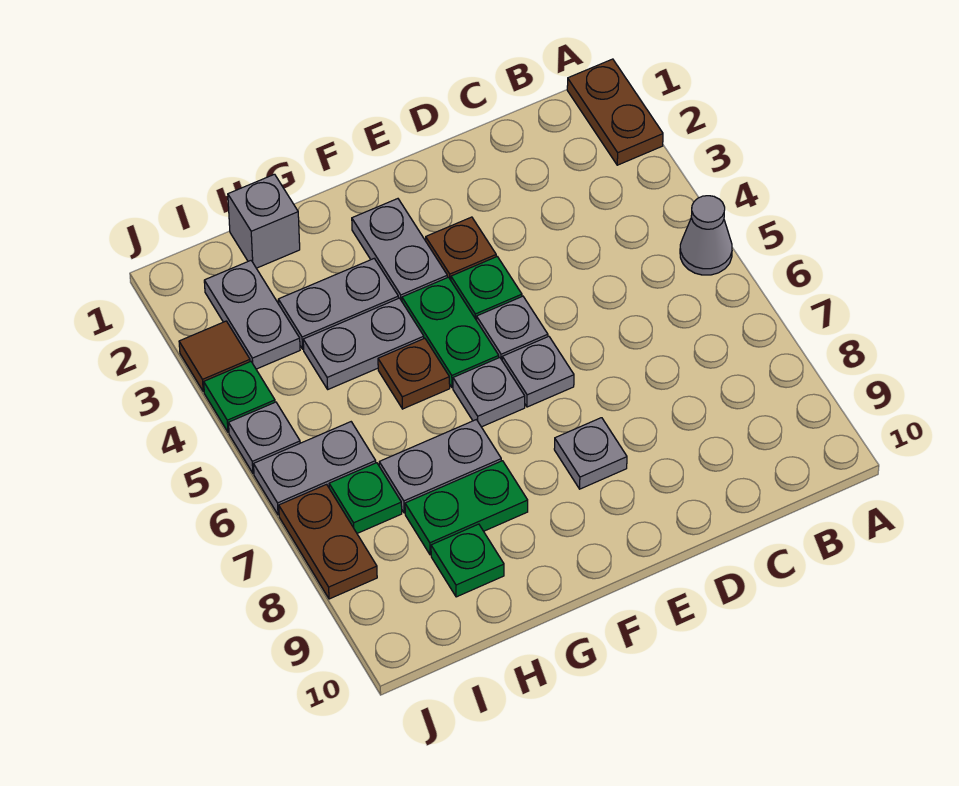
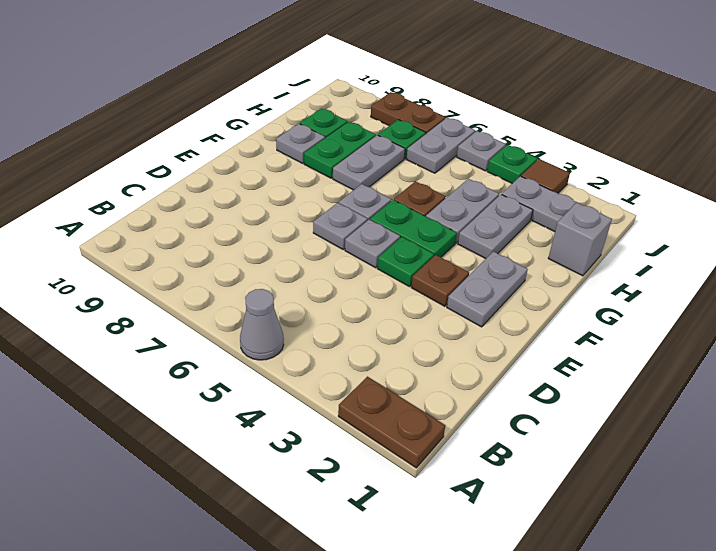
grey plate E8 level 1 -> grey plate G9 level 1
grey plate F2:F3 level 1 -> grey plate E2:F2 level 1

